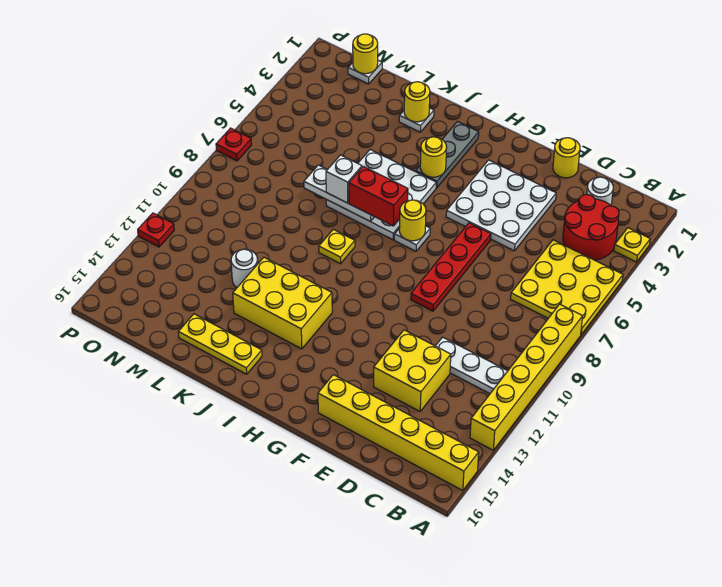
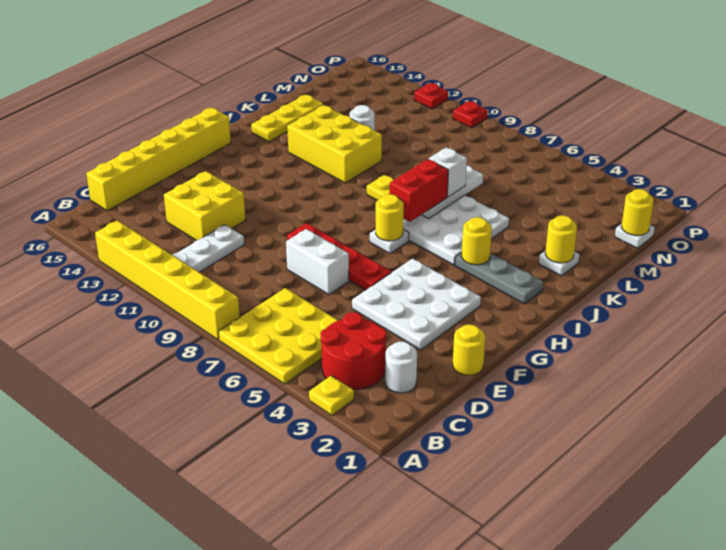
yellow brick A15:F15 level 1 -> yellow brick C16:H16 level 1
none -> white brick E7:E8 level 1
yellow brick I12:K13 level 1 -> yellow brick J11:K13 level 1
red plate P7 level 1 -> red plate P10 level 1

